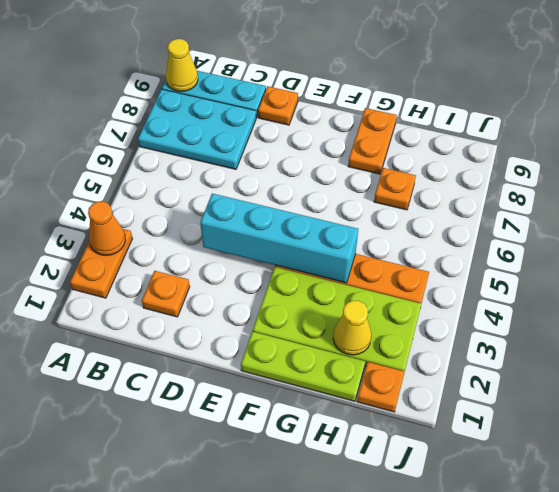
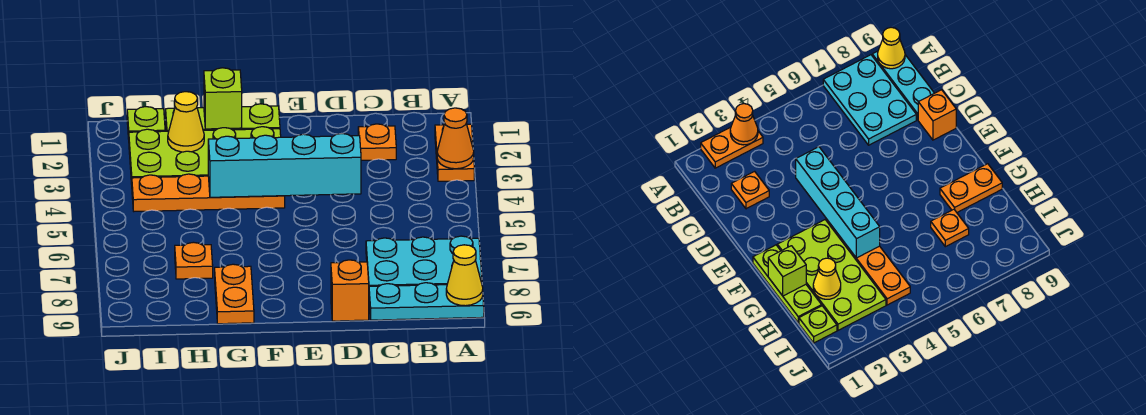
orange plate D9 level 1 -> orange brick D9 level 1
none -> lime brick G1 level 2
orange plate I1 level 1 -> lime plate I1 level 1

